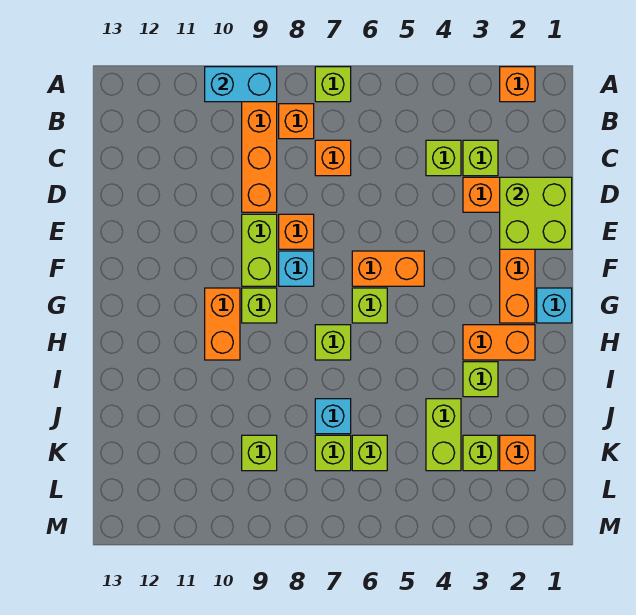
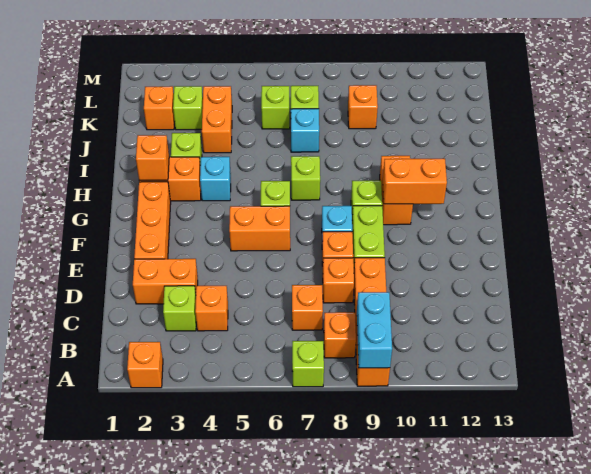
cyan brick A9:A10 level 2 -> cyan brick A9:B9 level 2
lime brick C4 level 1 -> orange brick C4 level 1
lime brick D1:E2 level 2 -> none
none -> orange brick D8 level 1
cyan brick G1 level 1 -> cyan brick H4 level 1
none -> orange brick G10:G11 level 2
none -> orange brick H2 level 2
lime brick J4:K4 level 1 -> orange brick J4:K4 level 1
lime brick K9 level 1 -> orange brick K9 level 1

